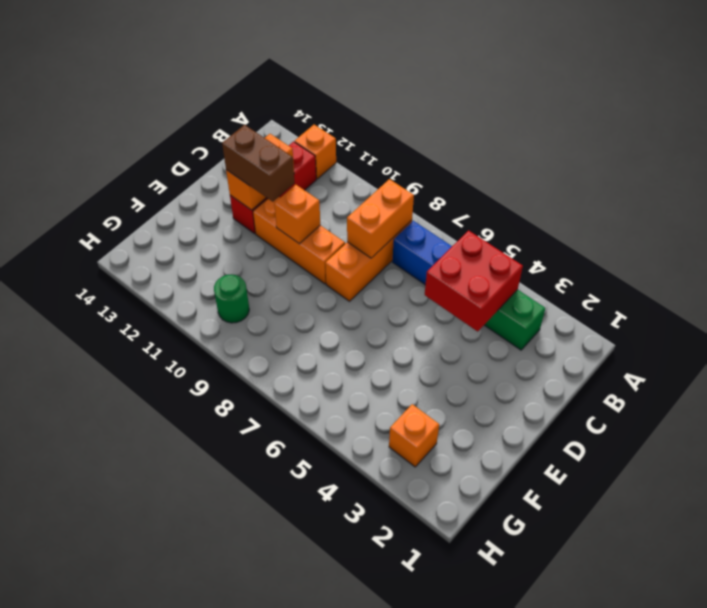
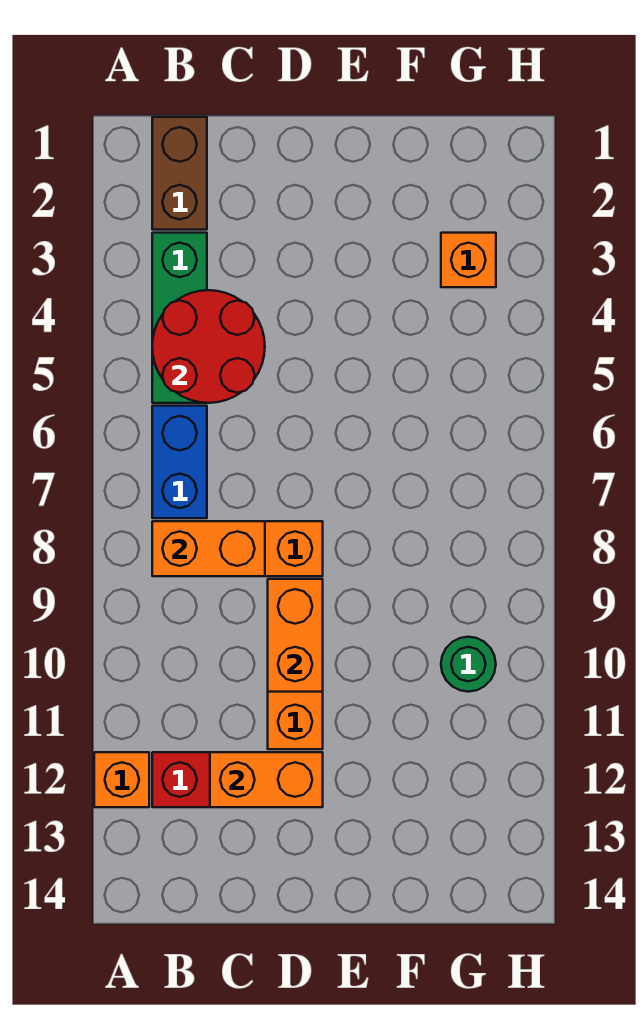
red brick B4:C5 level 2 -> red round brick B4:C5 level 2
orange brick D10 level 2 -> orange brick D9:D10 level 2
brown brick D11:D12 level 3 -> brown brick B1:B2 level 1

